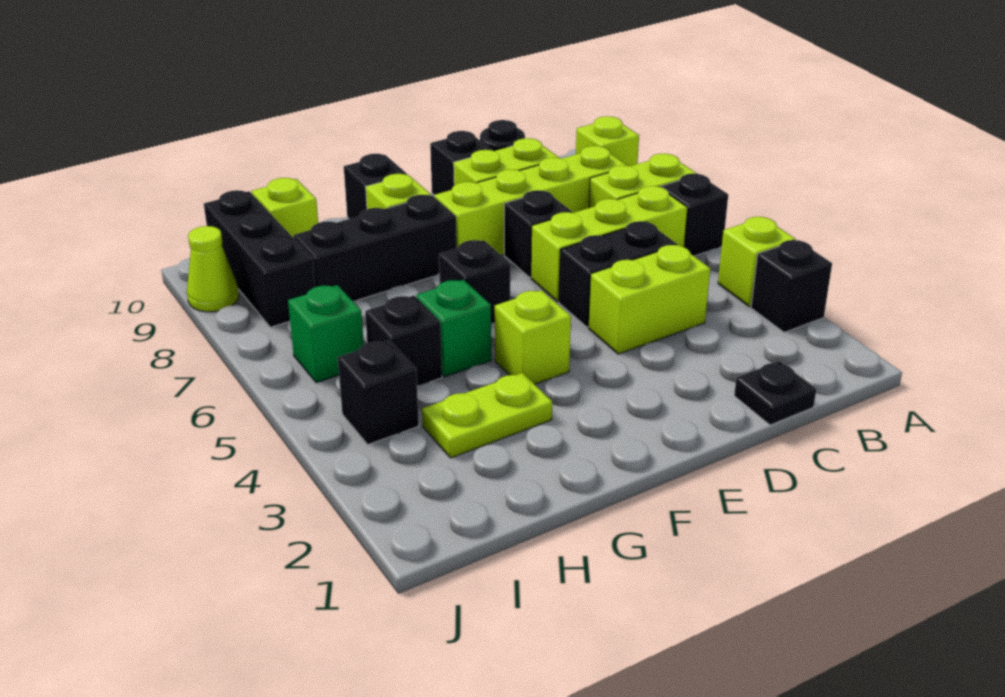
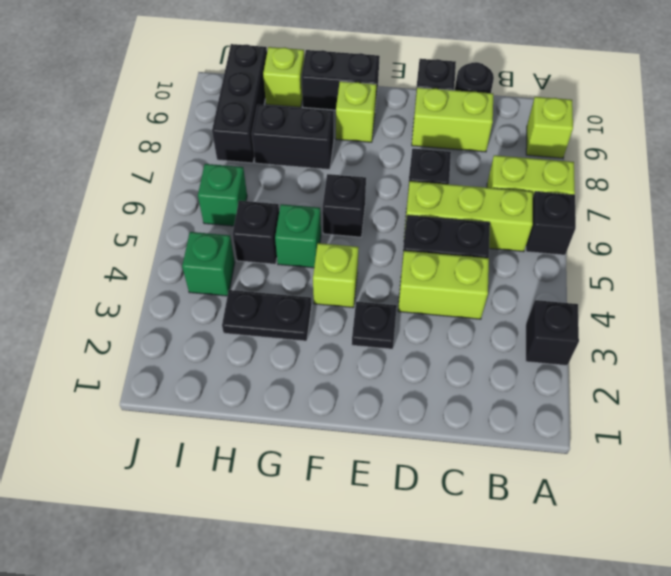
lime brick A4 level 1 -> none
lime brick B8:E8 level 1 -> none
black plate C1 level 1 -> black plate E3 level 1
black brick F8:H8 level 1 -> black brick G8:H8 level 1
black brick F10 level 1 -> black brick F10:G10 level 1
lime plate G3:H3 level 1 -> black plate G3:H3 level 1
black brick I4 level 1 -> green brick I4 level 1
lime cone J9 level 1 -> none

